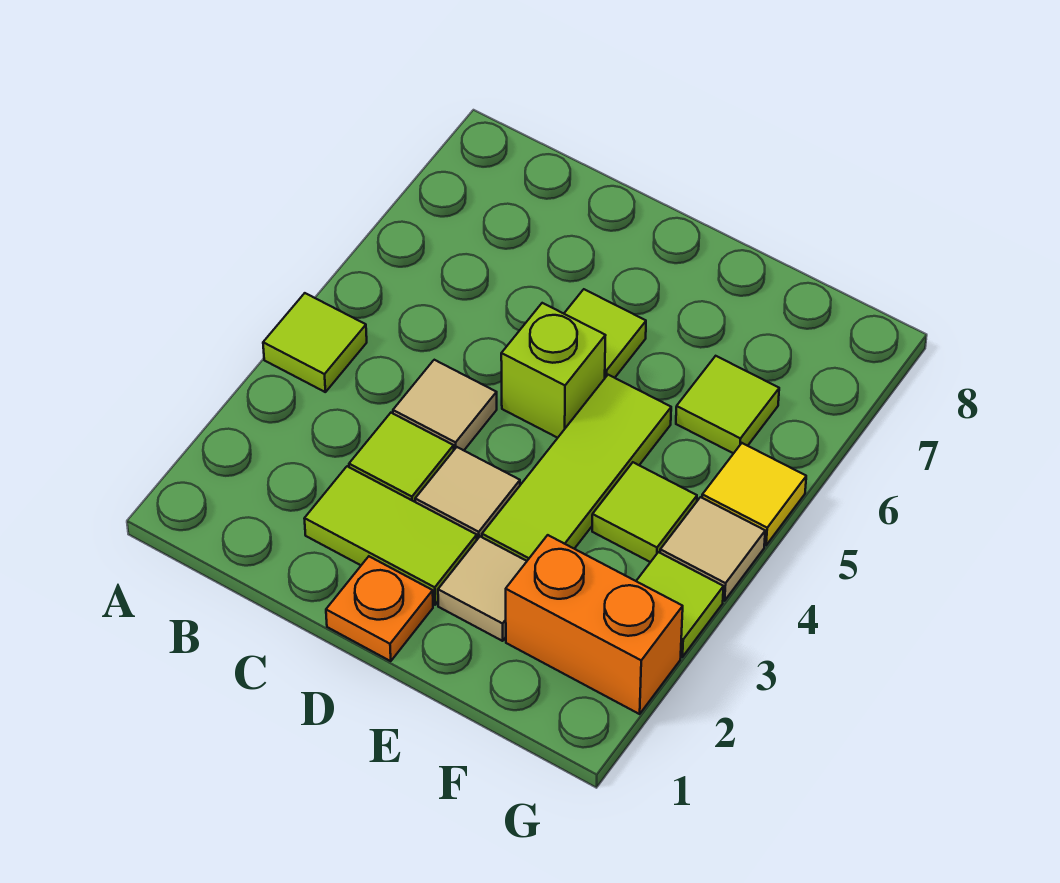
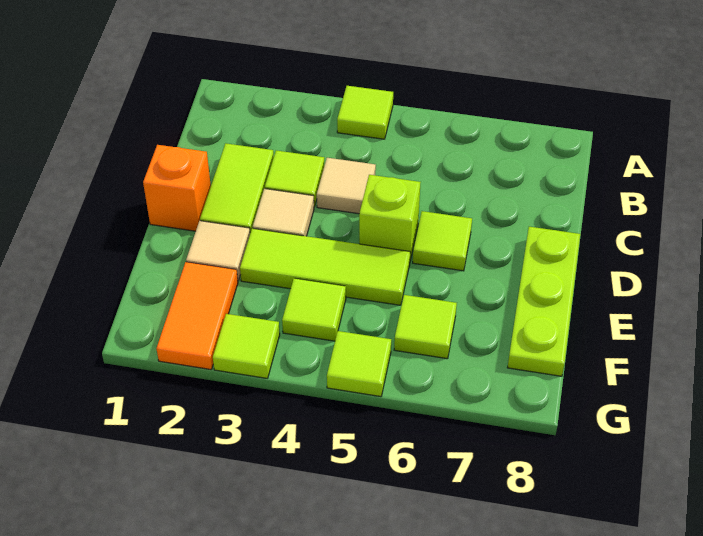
orange plate D1 level 1 -> orange brick D1 level 1
none -> lime plate D8:F8 level 1
orange brick F2:G2 level 1 -> orange tile F2:G2 level 1
tan tile G4 level 1 -> none
yellow tile G5 level 1 -> lime tile G5 level 1

